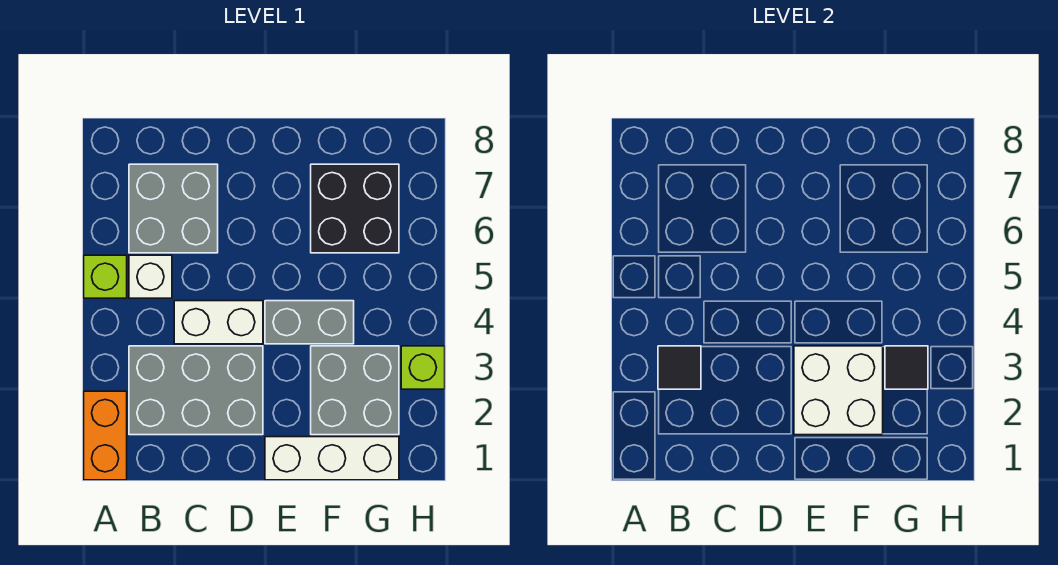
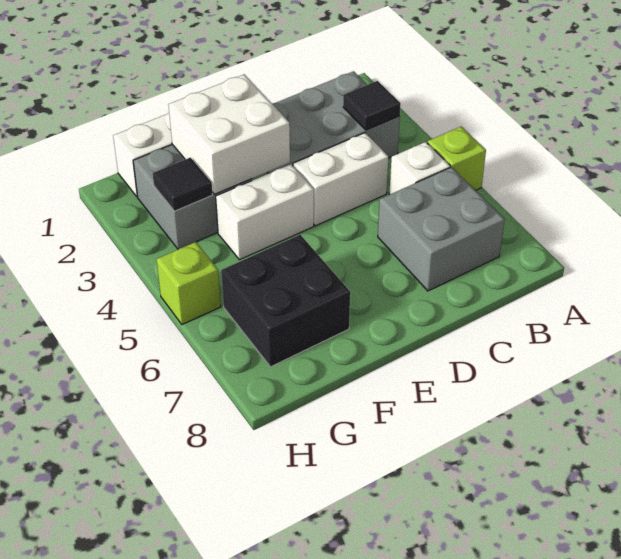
orange brick A1:A2 level 1 -> none
grey brick E4:F4 level 1 -> white brick E4:F4 level 1
lime brick H3 level 1 -> lime brick H5 level 1

